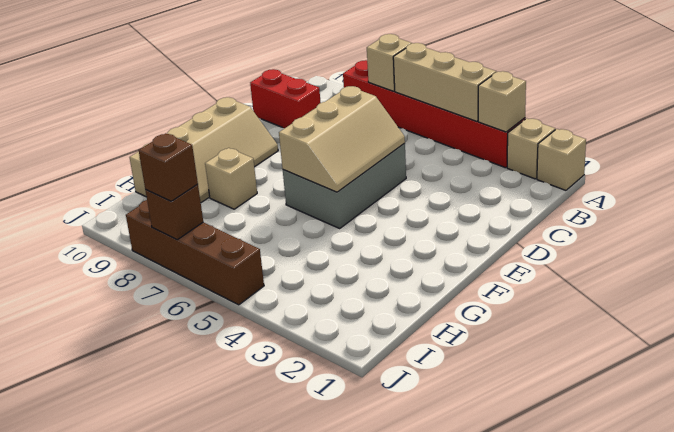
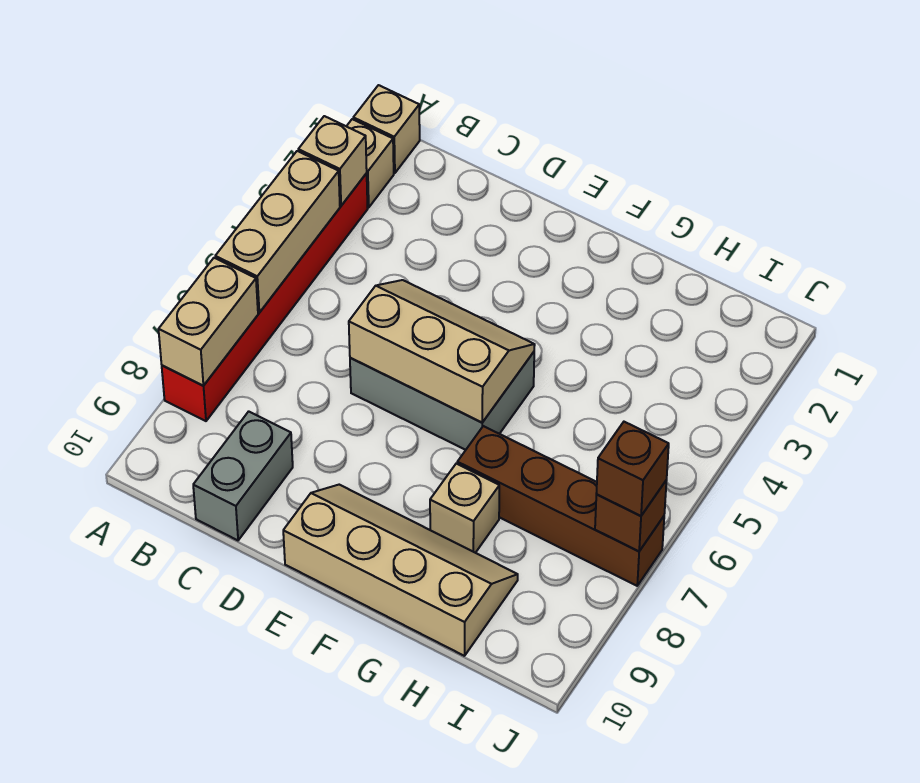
tan brick A7 level 2 -> tan brick A7:A8 level 2
red brick C9:C10 level 1 -> grey brick C9:C10 level 1
brown brick J5:J8 level 1 -> brown brick G7:J7 level 1

